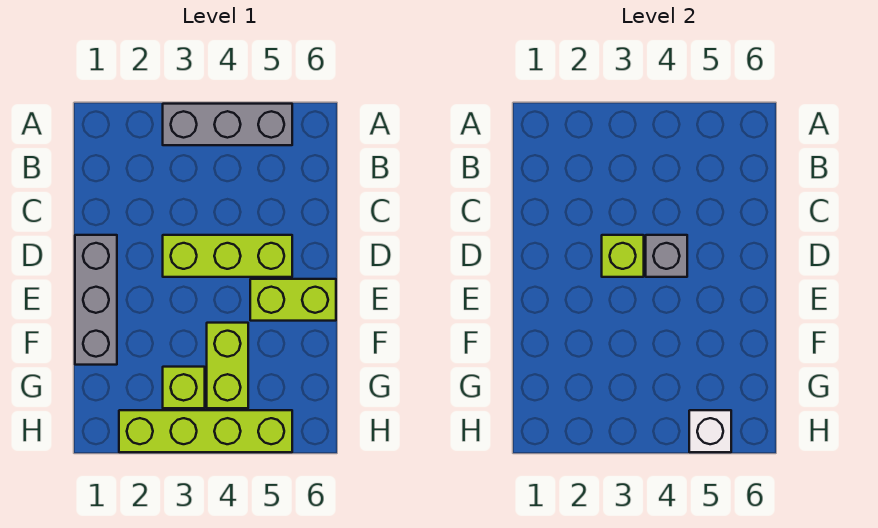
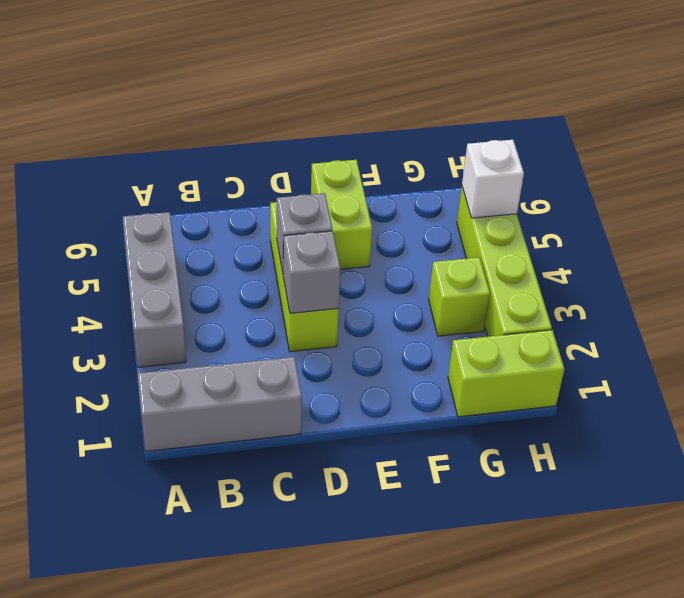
grey brick D1:F1 level 1 -> grey brick A1:C1 level 1
lime brick D3 level 2 -> grey brick D3 level 2
lime brick F4:G4 level 1 -> lime brick G1:H1 level 1

